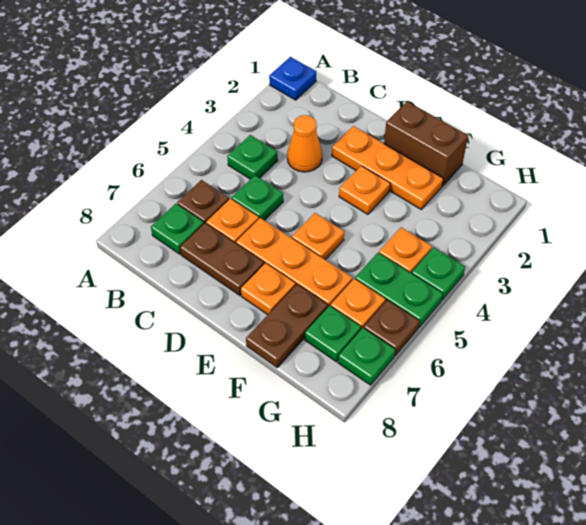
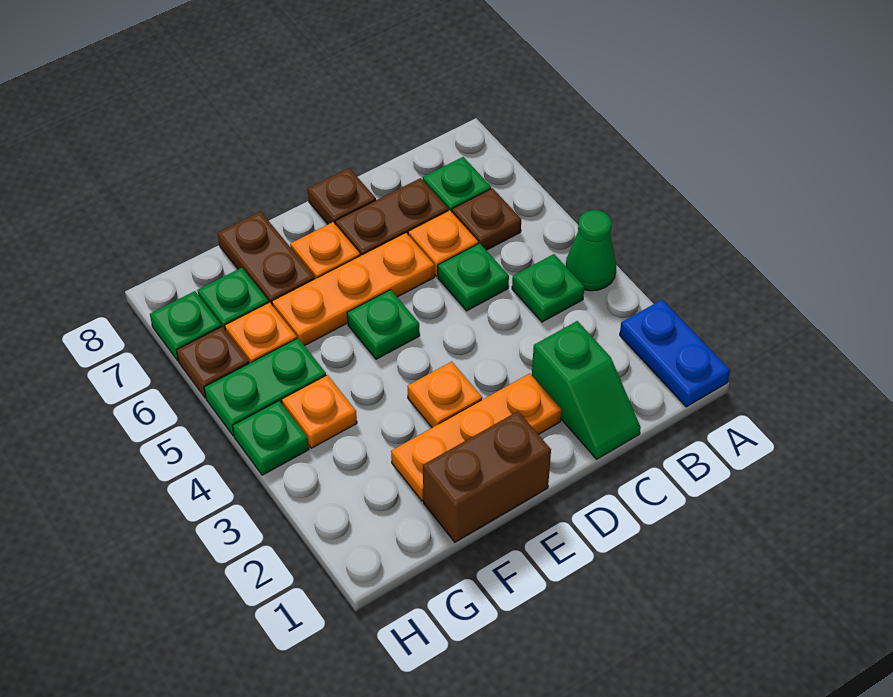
blue plate A1 level 1 -> blue plate A1:A2 level 1
none -> green cone A4 level 1
none -> green slope C1:C2 level 1 top 2
orange cone C3 level 1 -> none
none -> brown plate D8 level 1
orange plate E5 level 1 -> green plate E5 level 1

